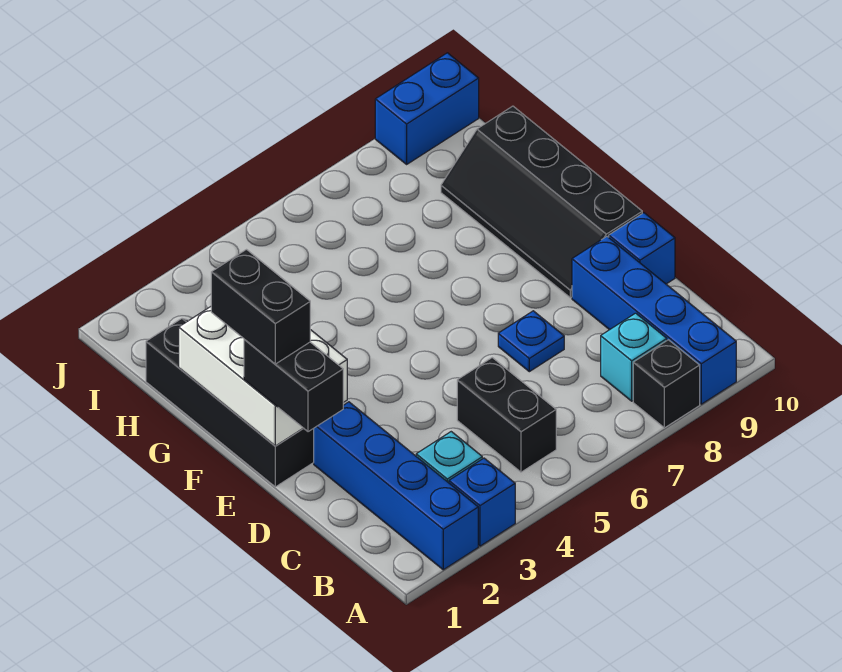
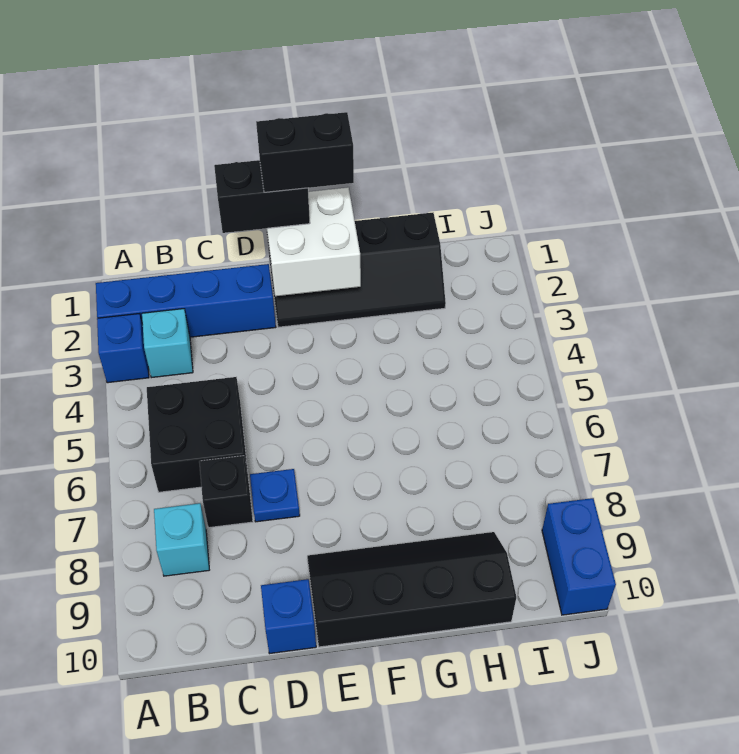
black brick A8 level 1 -> black brick C7 level 1
blue brick A9:D9 level 1 -> none
black brick B5:C5 level 1 -> black brick B5:C6 level 1
white brick E1:G2 level 2 -> white brick E1:F2 level 2

